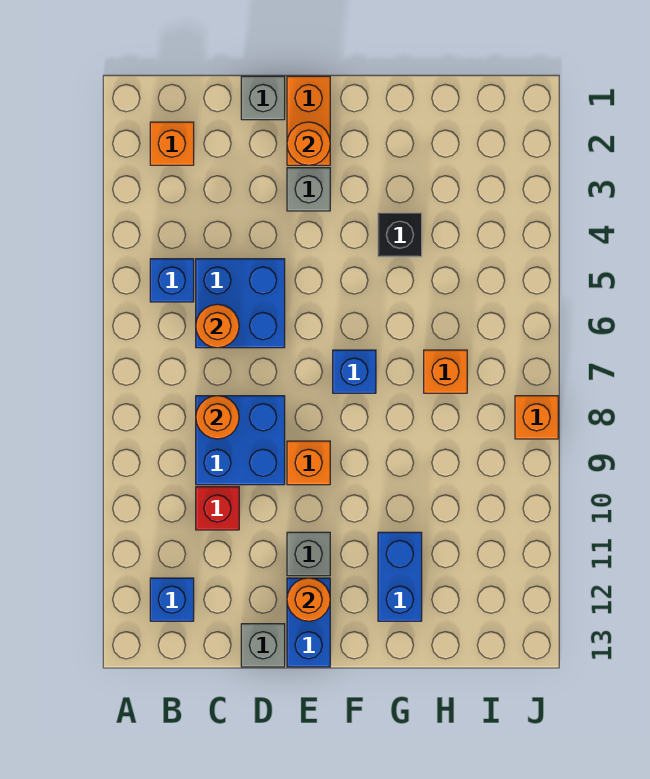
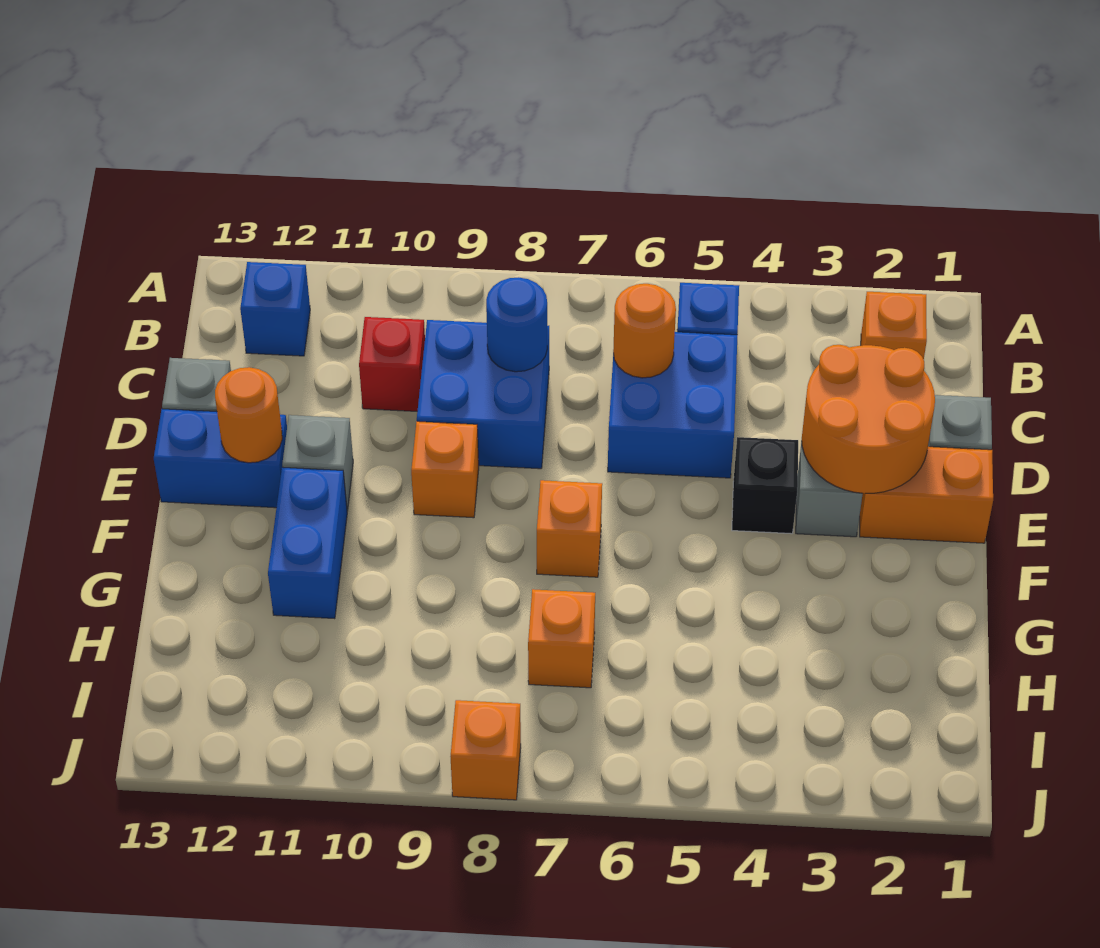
orange round brick C8 level 2 -> blue round brick C8 level 2
orange round brick E2 level 2 -> orange round brick D2:E3 level 2
blue brick F7 level 1 -> orange brick F7 level 1
black brick G4 level 1 -> black brick E4 level 1
blue brick G11:G12 level 1 -> blue brick F11:G11 level 1

